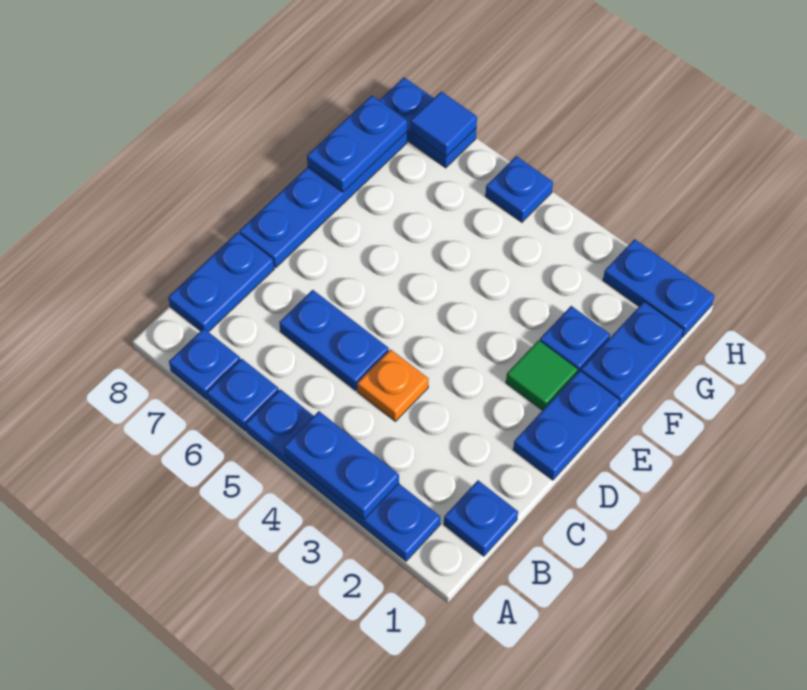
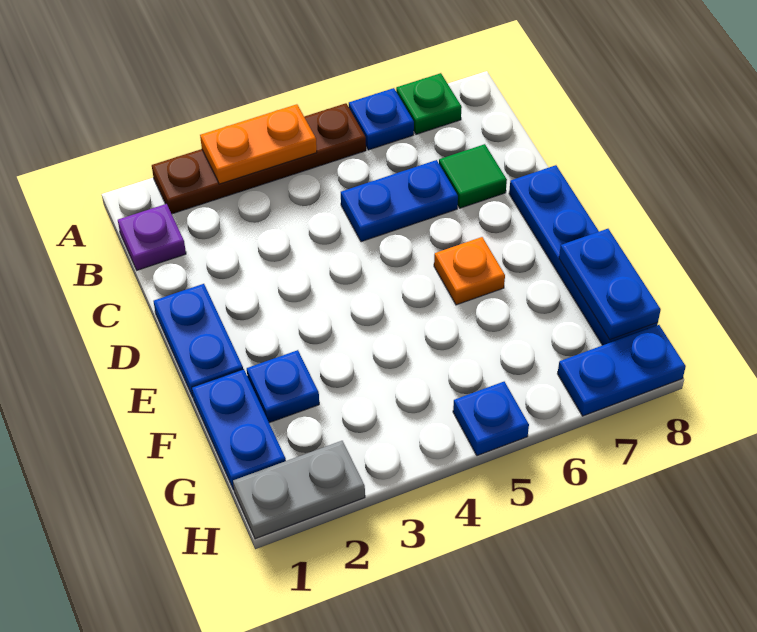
blue plate A2:A5 level 1 -> brown plate A2:A5 level 1
blue plate A3:A4 level 2 -> orange plate A3:A4 level 2
blue plate A7 level 1 -> green plate A7 level 1
blue plate B1 level 1 -> purple plate B1 level 1
blue plate B8:C8 level 1 -> none
orange plate C4 level 1 -> orange plate E6 level 1
green tile E2 level 1 -> green tile C7 level 1
blue plate H1:H2 level 1 -> grey plate H1:H2 level 1
blue tile H7 level 2 -> none

